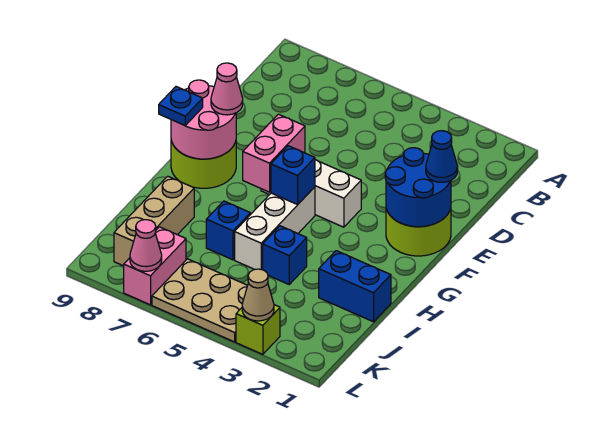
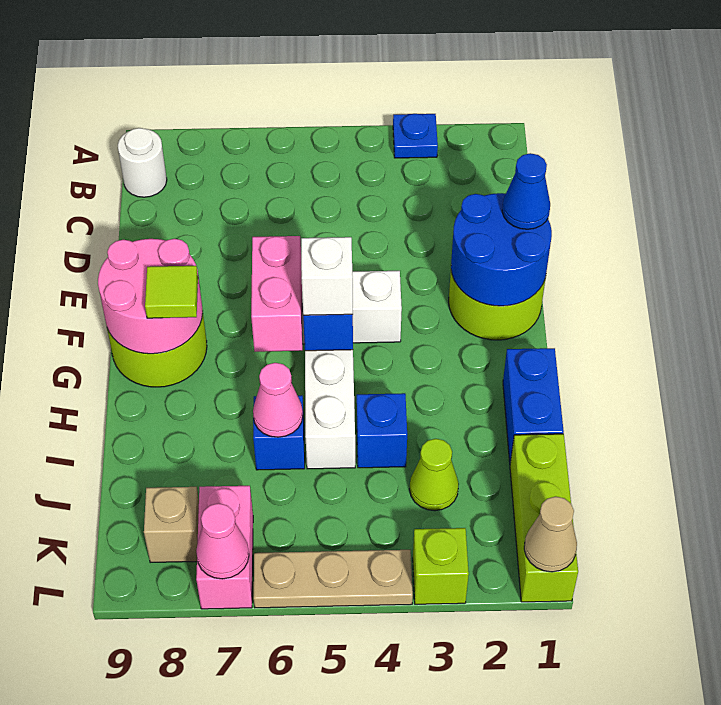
none -> white round brick B9 level 1
pink cone F8 level 3 -> pink cone I6 level 2
none -> white brick G5 level 3
none -> lime tile G8 level 3
blue plate G9 level 3 -> blue plate A3 level 1
blue brick I1:I2 level 1 -> blue brick H1:I1 level 1
tan brick I8:K8 level 1 -> tan brick K8 level 1
none -> lime brick J1:L1 level 1
none -> lime cone J3 level 1
tan plate K4:L6 level 1 -> tan plate L4:L6 level 1
tan cone L3 level 2 -> tan cone L1 level 2

